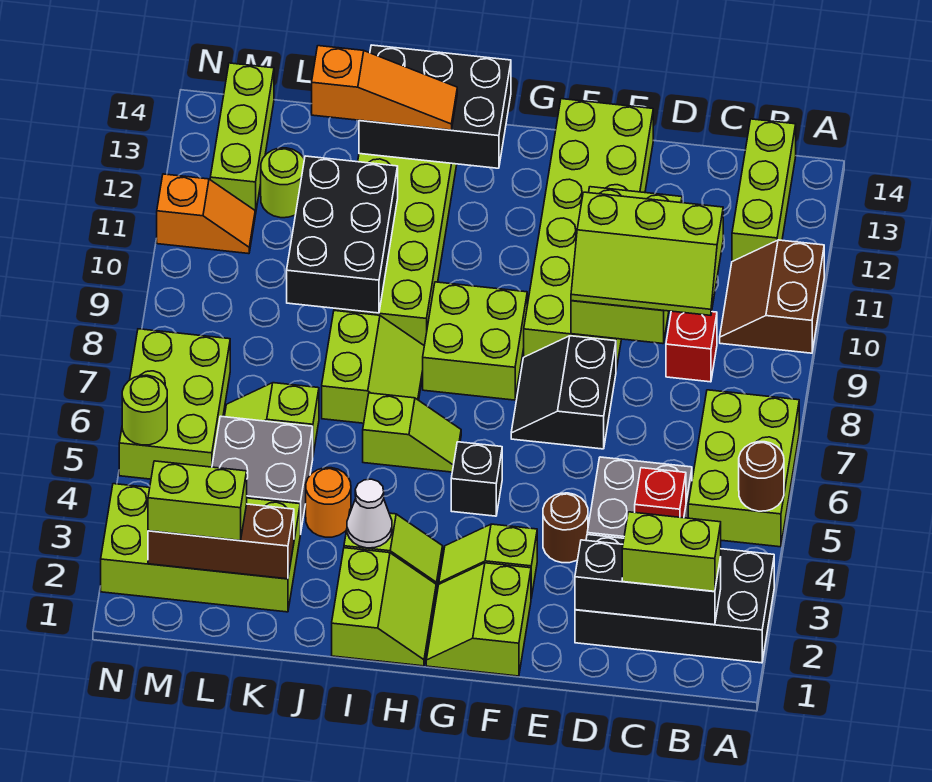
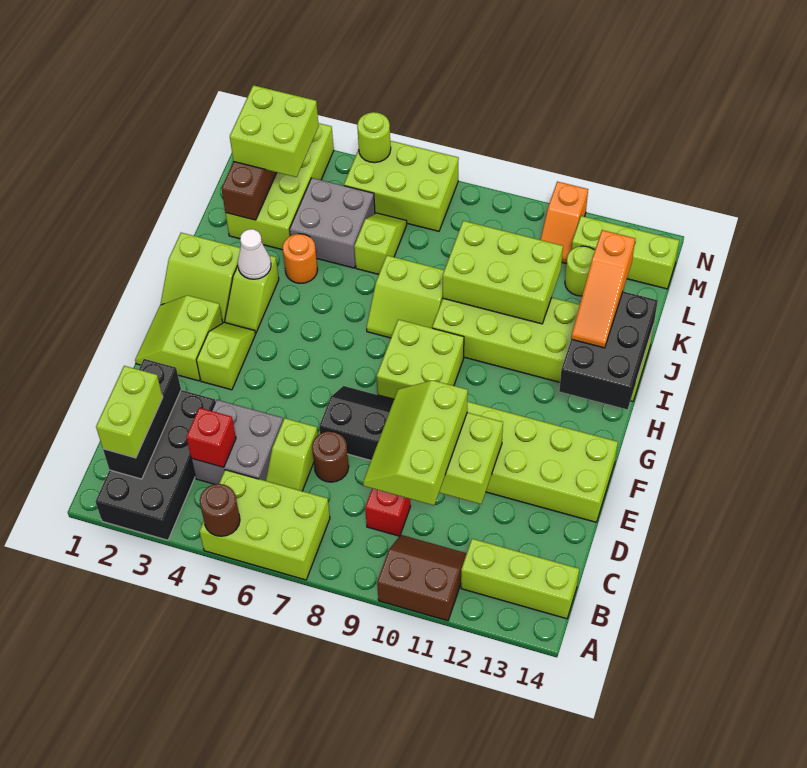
brown round brick E4 level 1 -> brown round brick D7 level 1
lime slope F1:G2 level 1 top F -> lime slope F1:G2 level 1 top 2
black brick G5 level 1 -> none
lime slope H6:I6 level 1 top I -> lime slope C6:D6 level 1 top D
black brick J9:K11 level 2 -> lime brick J9:K11 level 2
lime brick L2:M2 level 3 -> lime brick L2:M3 level 3

